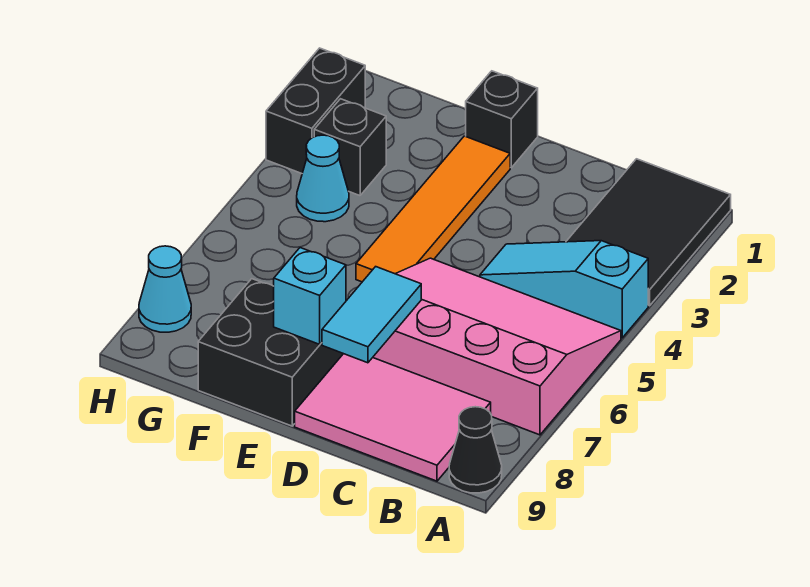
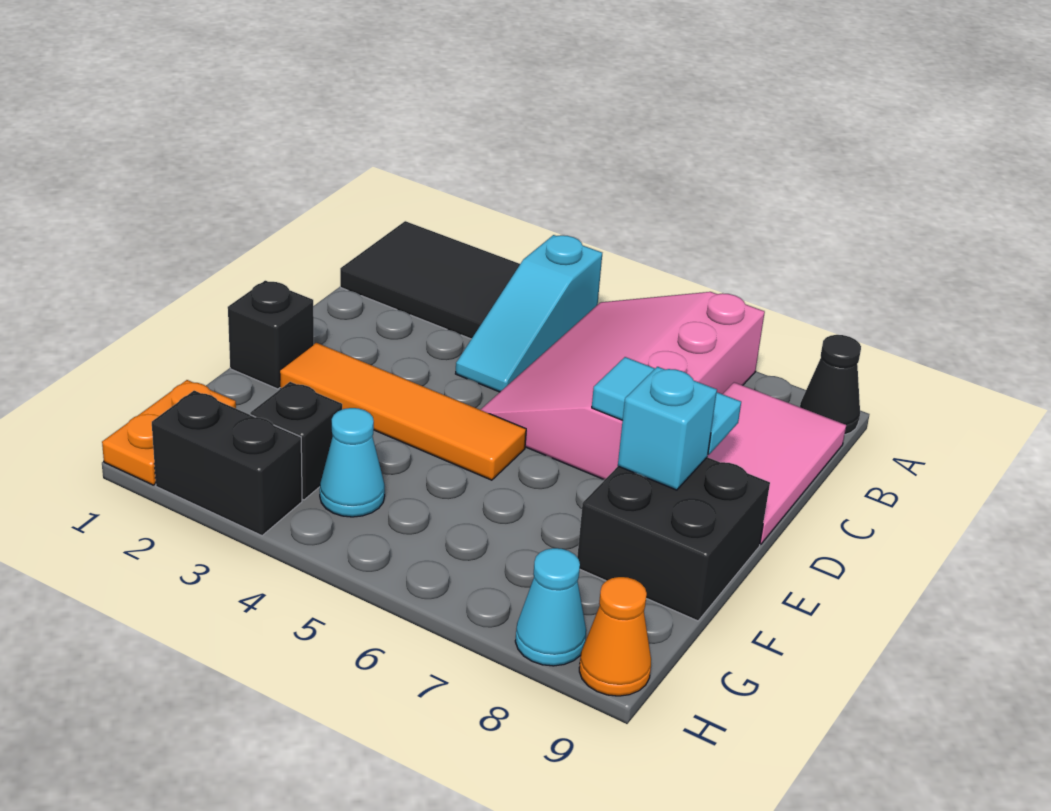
none -> orange plate G1:H1 level 1
none -> orange cone H9 level 1

